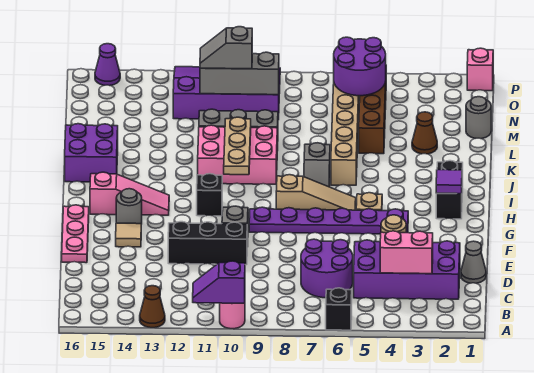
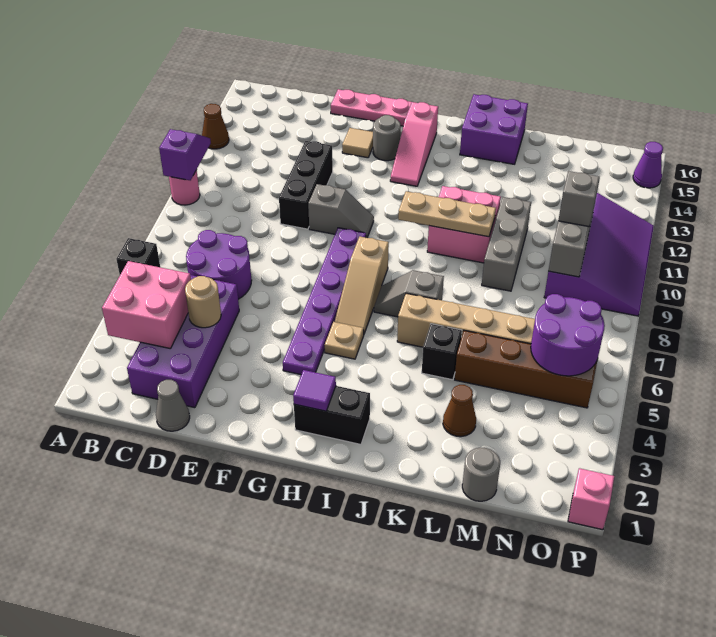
pink brick C3:C4 level 2 -> pink brick B3:C4 level 2
black brick H11 level 1 -> black brick K5 level 1
pink brick J9:K11 level 1 -> pink brick J10:K11 level 1

